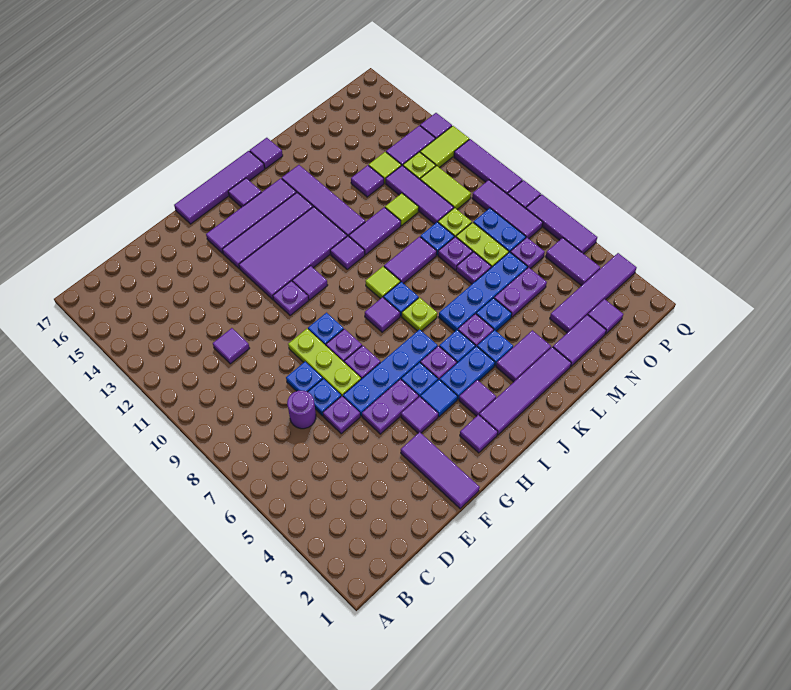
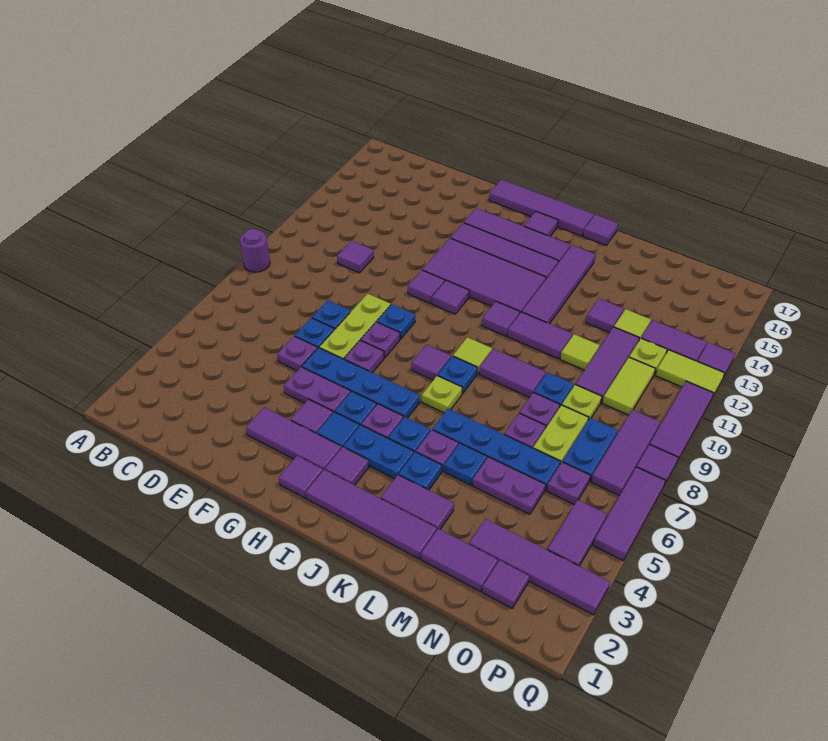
purple round brick D7 level 1 -> purple round brick A9 level 1
purple tile F1:F3 level 1 -> purple tile F3:H3 level 1
purple plate G11 level 1 -> purple tile G11 level 1

